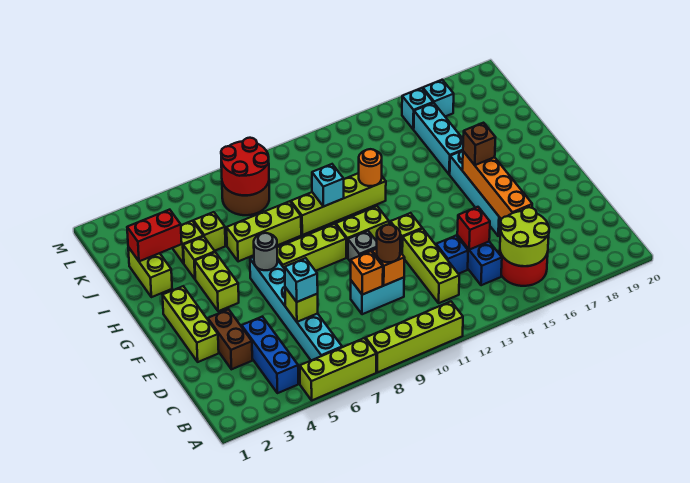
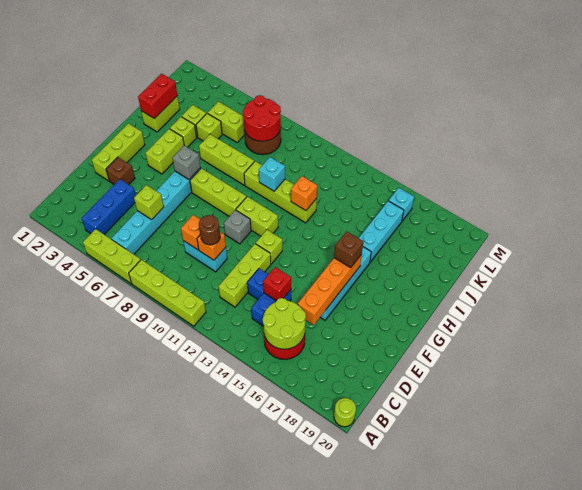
none -> lime round brick A20 level 1
brown brick D3:E3 level 1 -> brown brick E3 level 1
cyan brick D6 level 3 -> none
grey round brick G6 level 2 -> grey brick G6 level 2
orange round brick I12 level 2 -> orange brick I12 level 2
red brick J2:J3 level 2 -> red brick I2:J2 level 2
none -> lime brick K5:K6 level 1
cyan brick L17 level 1 -> none

